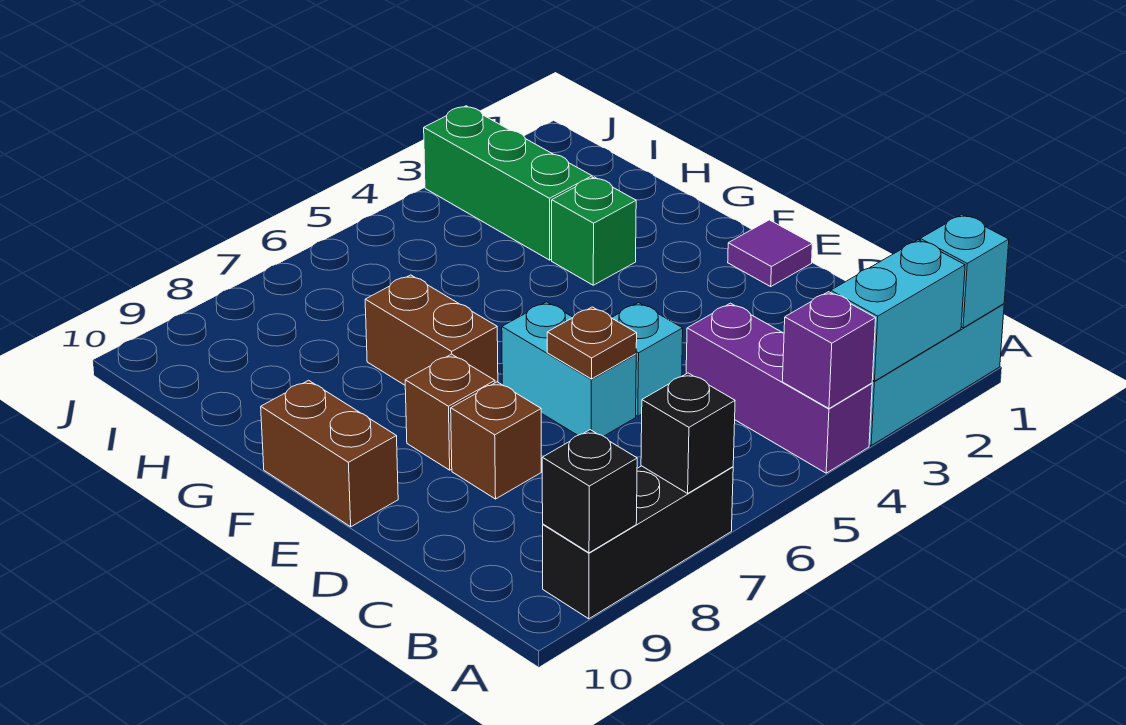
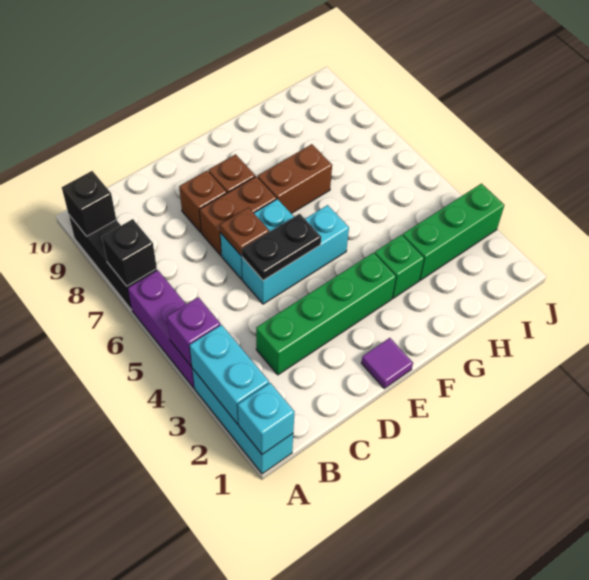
purple brick A4:C4 level 1 -> purple brick A4:A6 level 1
none -> green brick C3:F3 level 1
cyan brick D5 level 1 -> cyan brick D5:F5 level 1
none -> black plate D5:E5 level 2
brown brick E10:F10 level 1 -> brown brick D7:E7 level 1

